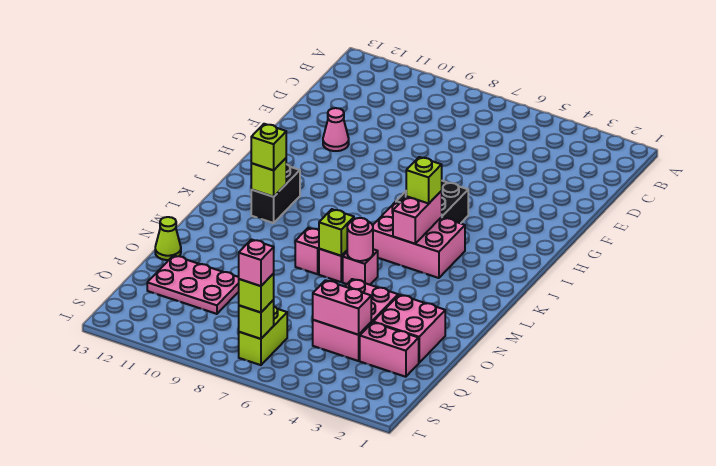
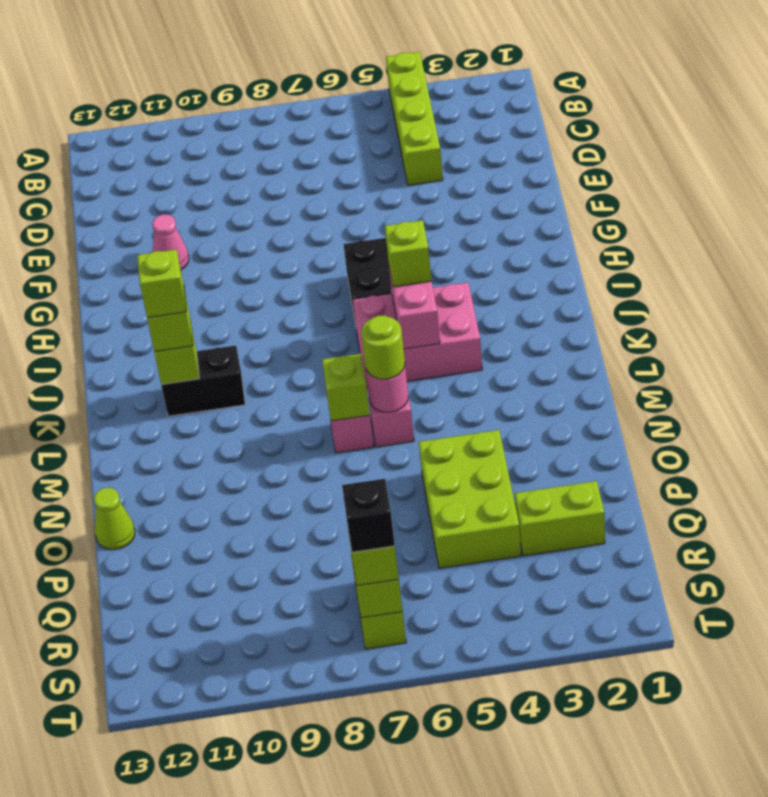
none -> lime brick A4:D4 level 1
black brick J11:K11 level 1 -> black brick K10:K11 level 1
none -> lime brick K11 level 4
none -> lime round brick M6 level 3
pink brick M8 level 1 -> none
pink brick O2:P3 level 1 -> none
pink brick O4:Q5 level 1 -> lime brick O4:Q5 level 1
pink plate P10:Q12 level 1 -> none
pink brick Q2:Q3 level 1 -> lime brick Q2:Q3 level 1
pink brick Q4:Q5 level 2 -> none
pink brick S7 level 4 -> black brick S7 level 4

